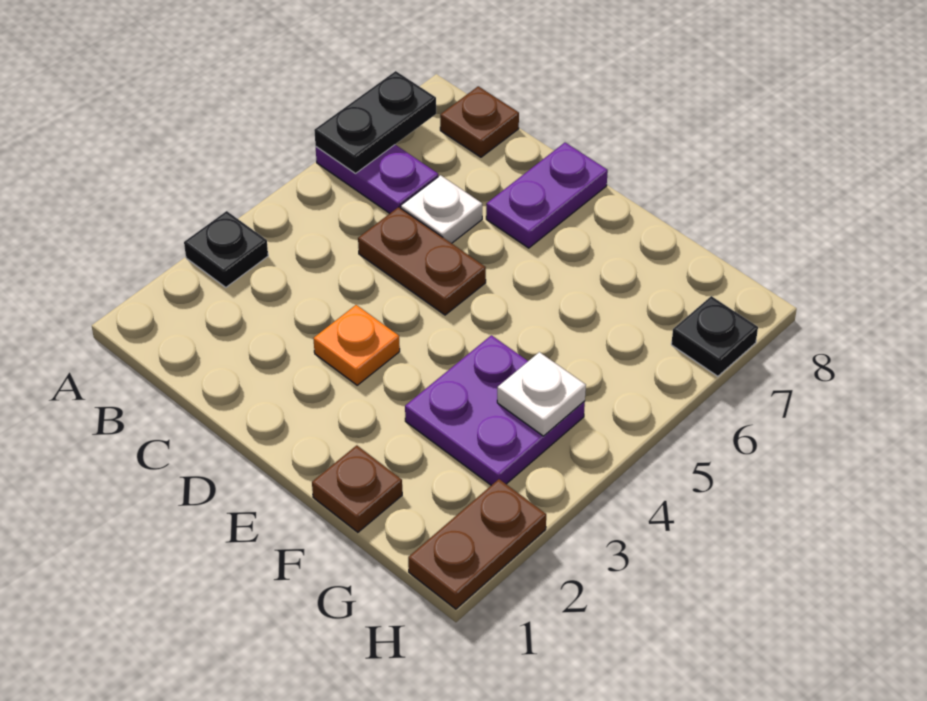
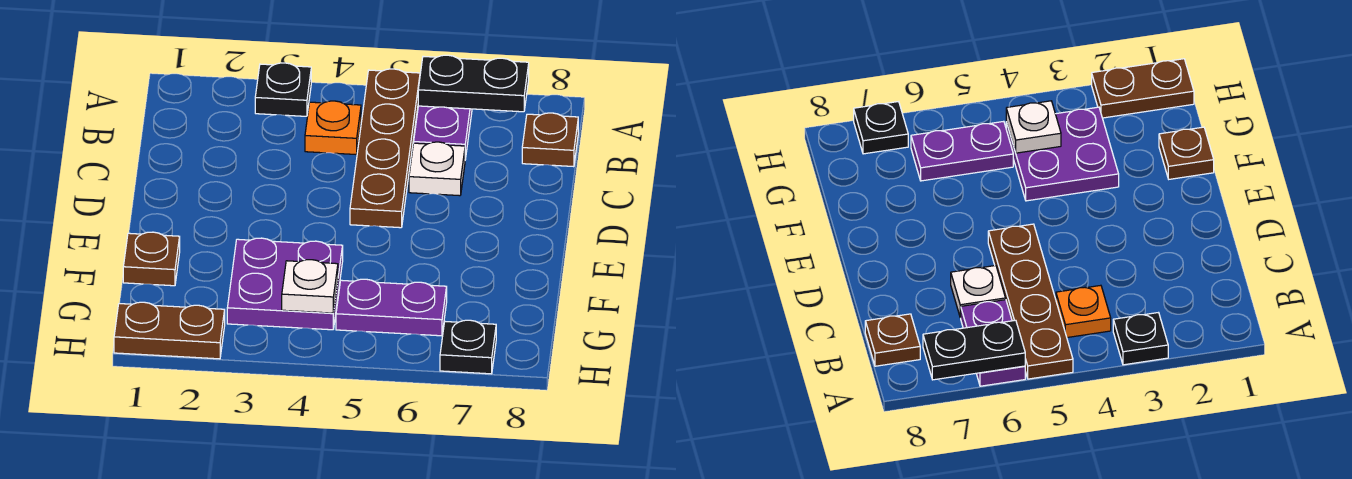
brown plate C5:D5 level 1 -> brown plate A5:D5 level 1
orange plate D3 level 1 -> orange plate B4 level 1
purple plate D7:D8 level 1 -> purple plate G5:G6 level 1

